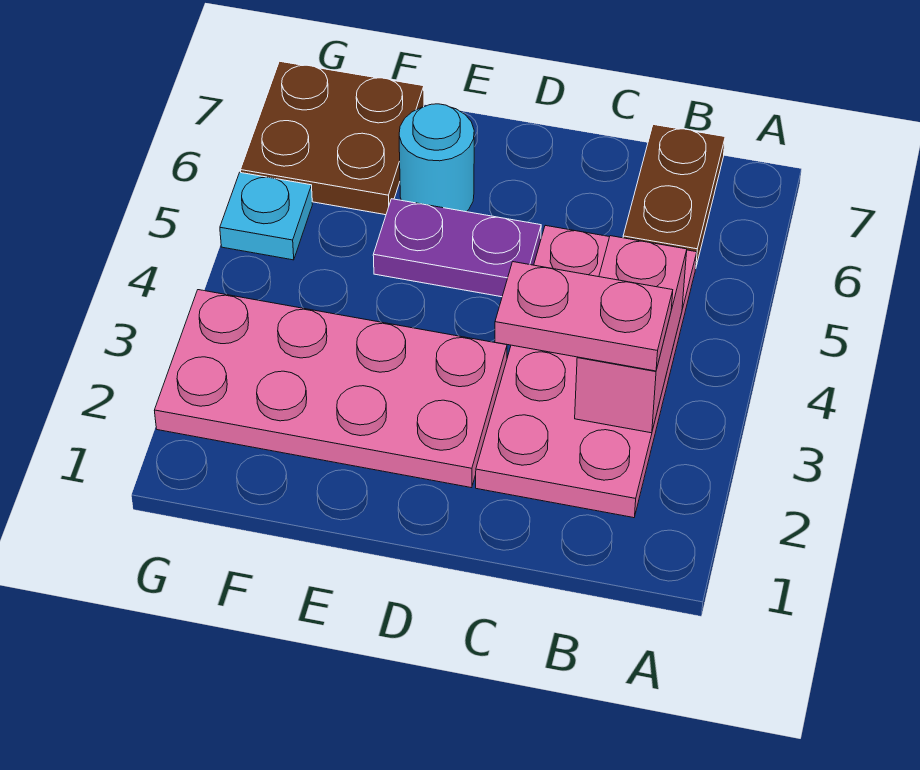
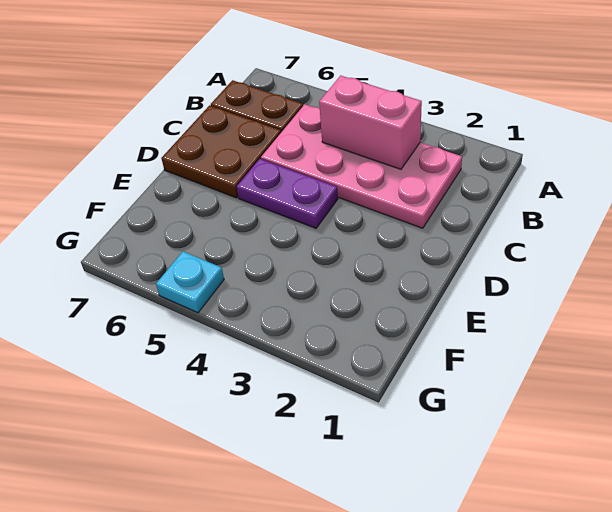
pink plate B3:C3 level 3 -> none
pink plate D2:G3 level 1 -> none
purple plate D5:E5 level 1 -> purple plate D4:D5 level 1
cyan round brick E6 level 1 -> none
brown plate F6:G7 level 1 -> brown plate C6:D7 level 1

